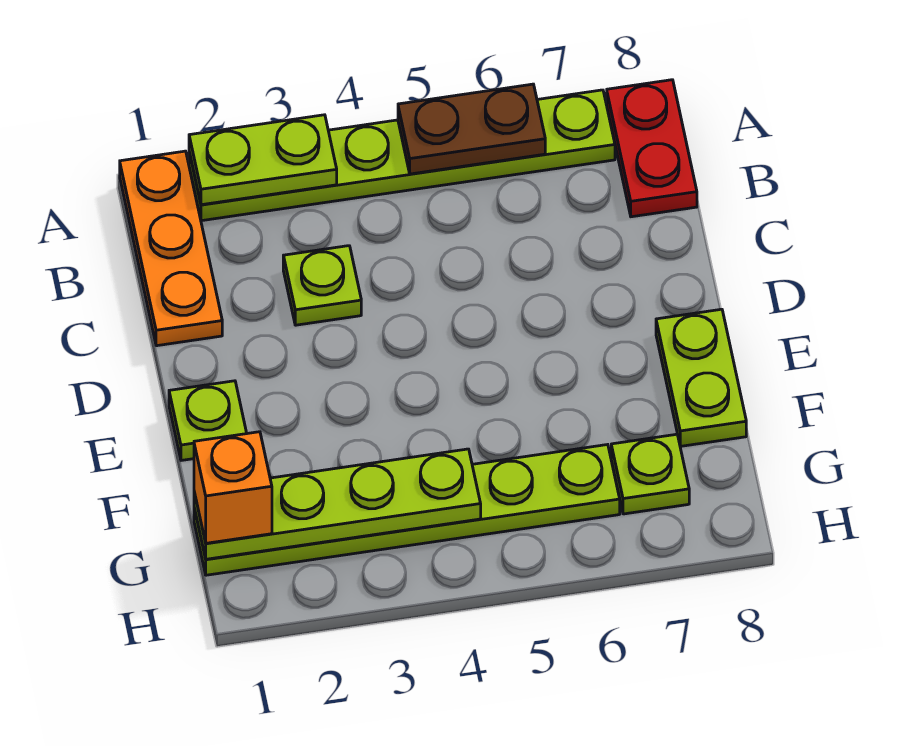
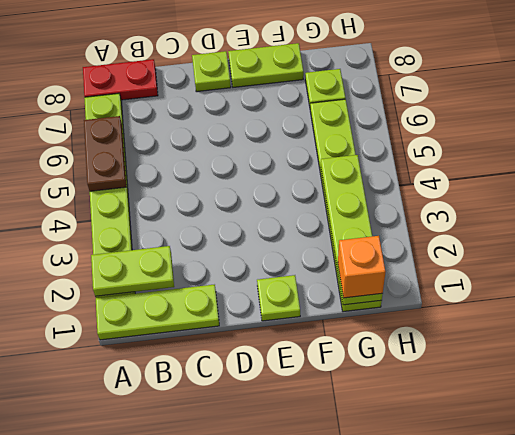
orange plate A1:C1 level 1 -> lime plate A1:C1 level 1
lime plate A2:A3 level 2 -> lime plate A2:B2 level 2
lime plate C3 level 1 -> lime plate D8 level 1

